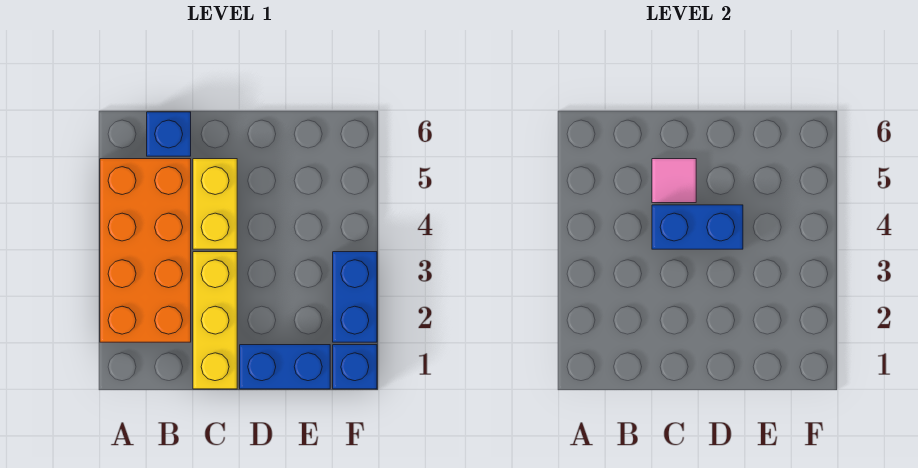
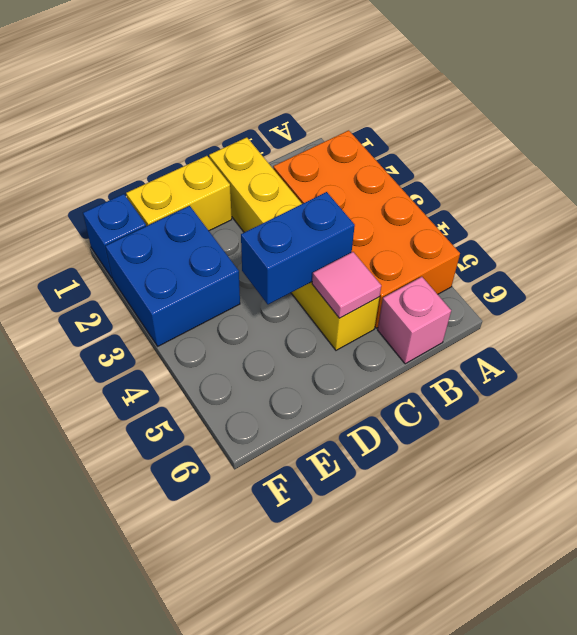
blue brick B6 level 1 -> pink brick B6 level 1
blue brick D1:E1 level 1 -> yellow brick D1:E1 level 1
blue brick F2:F3 level 1 -> blue brick E2:F3 level 1

